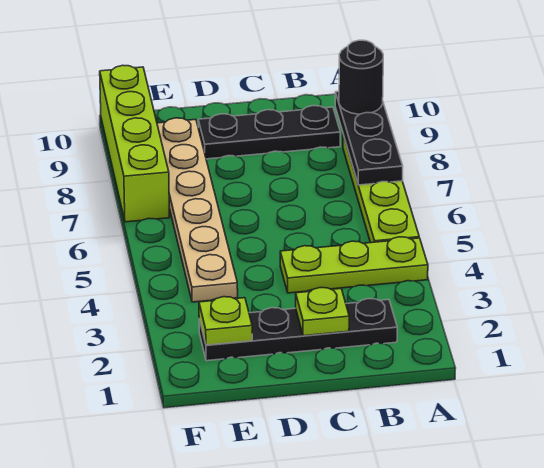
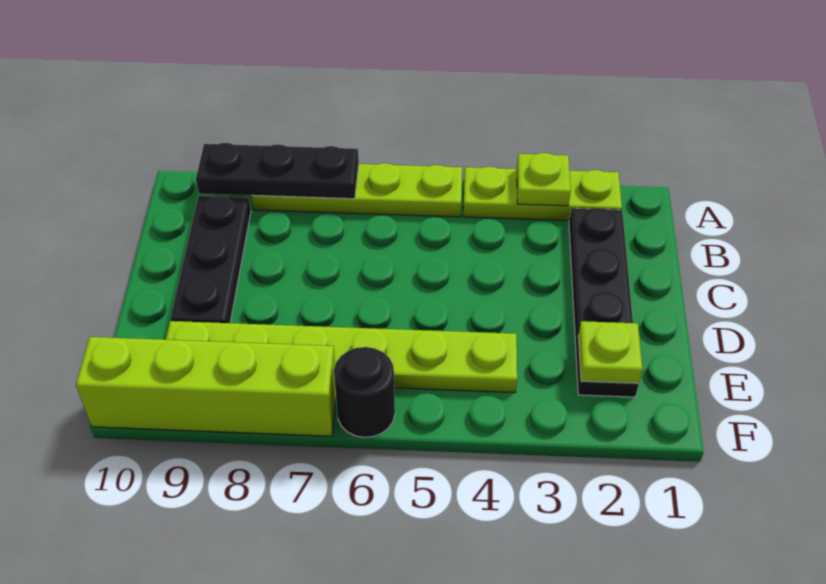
lime plate A4:C4 level 1 -> lime plate A2:A4 level 1
black round brick A9 level 3 -> black round brick F6 level 1
lime plate C2 level 2 -> lime plate A3 level 2
tan plate E4:E9 level 1 -> lime plate E4:E9 level 1

